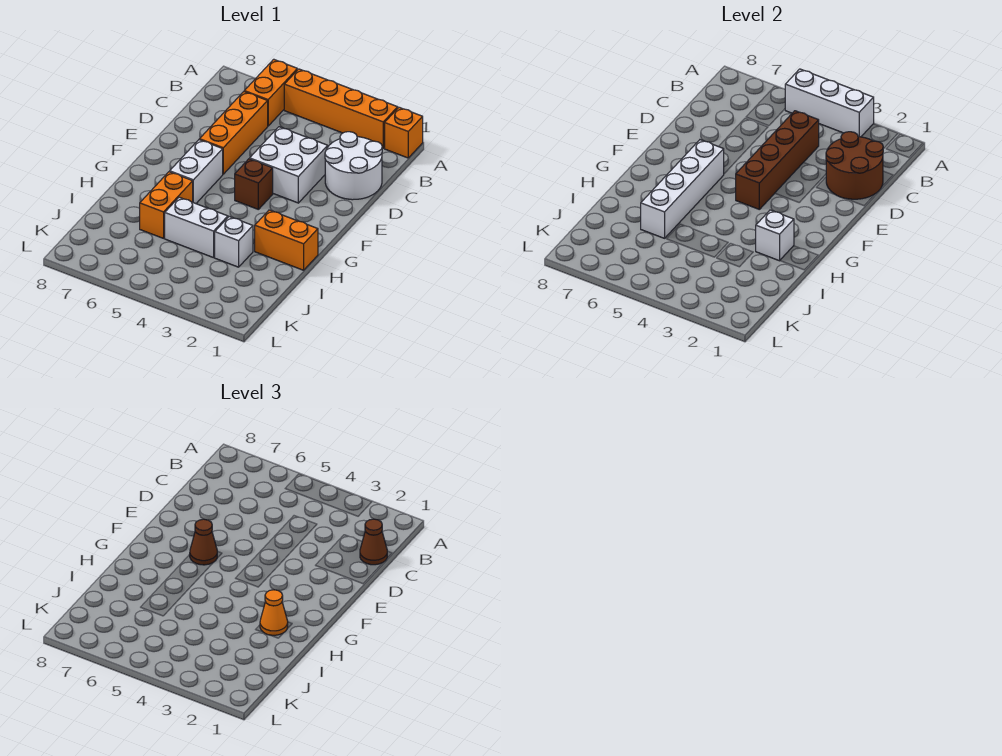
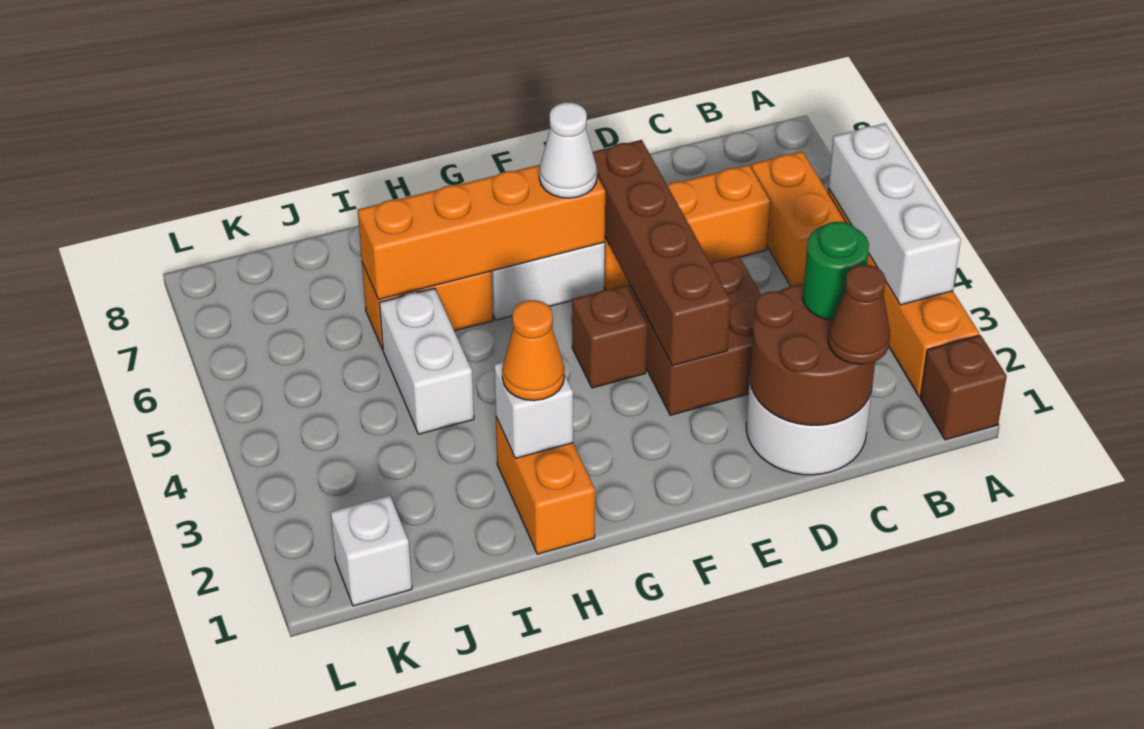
orange brick A1 level 1 -> brown brick A1 level 1
orange brick A6:B6 level 1 -> orange brick B5:B6 level 1
none -> green round brick C2 level 3
brown brick C4:F4 level 2 -> brown brick E3:E6 level 2
white brick D3:E4 level 1 -> brown brick D3:E4 level 1
white brick F6:I6 level 2 -> orange brick F6:I6 level 2
brown cone F6 level 3 -> white cone F6 level 3
white brick I3 level 1 -> white brick K1 level 1

